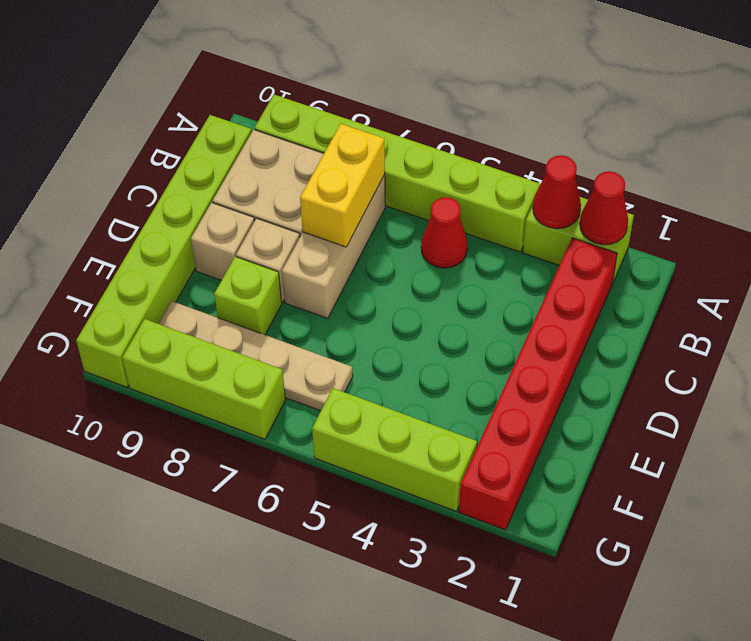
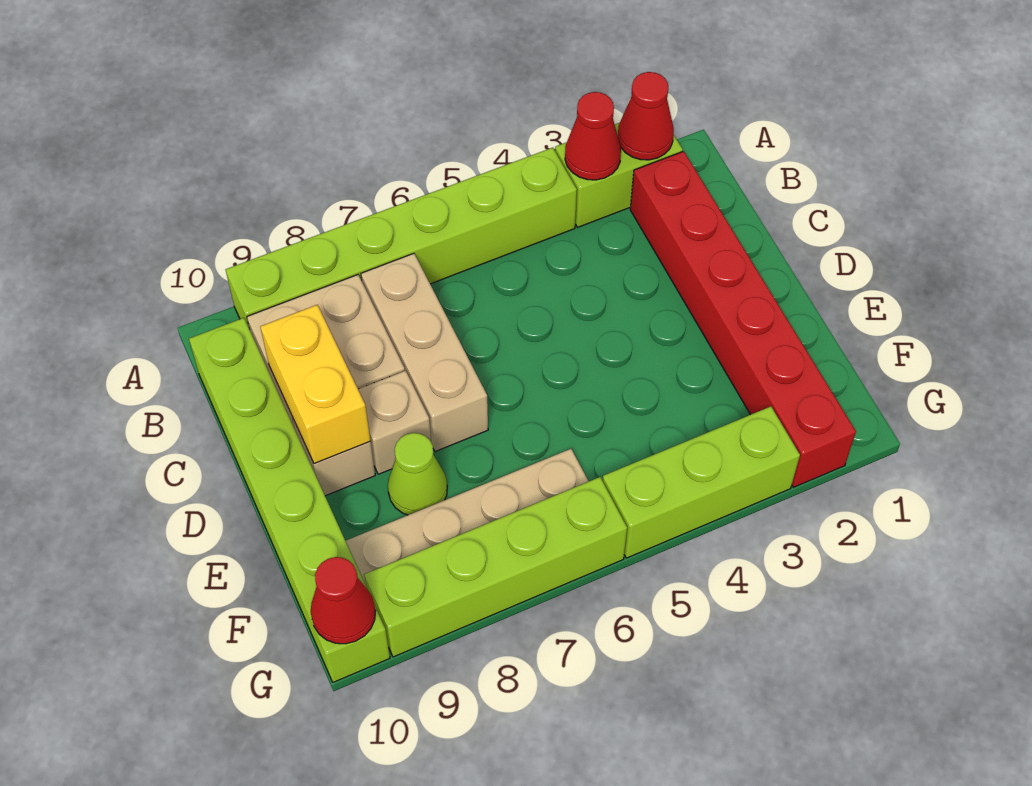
red cone B5 level 1 -> red cone G10 level 2
yellow brick B7:C7 level 2 -> yellow brick C9:D9 level 2
lime brick E8 level 1 -> lime cone E8 level 1
lime brick G7:G9 level 1 -> lime brick G6:G9 level 1

